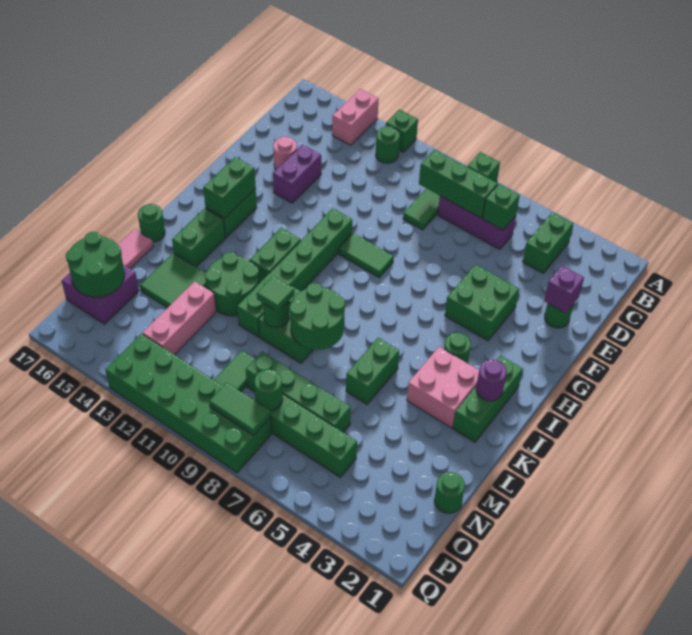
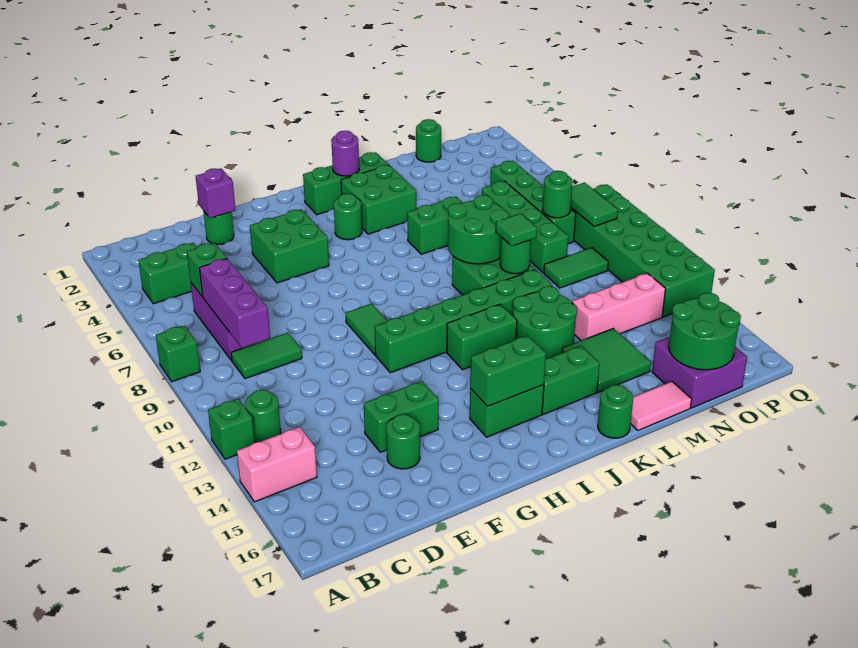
green brick C7:C9 level 2 -> purple brick C7:C9 level 2
purple brick E14:F14 level 1 -> green brick E14:F14 level 1
pink round brick E15 level 1 -> green round brick E15 level 1
pink brick J3:K4 level 1 -> green brick J3:K4 level 1

